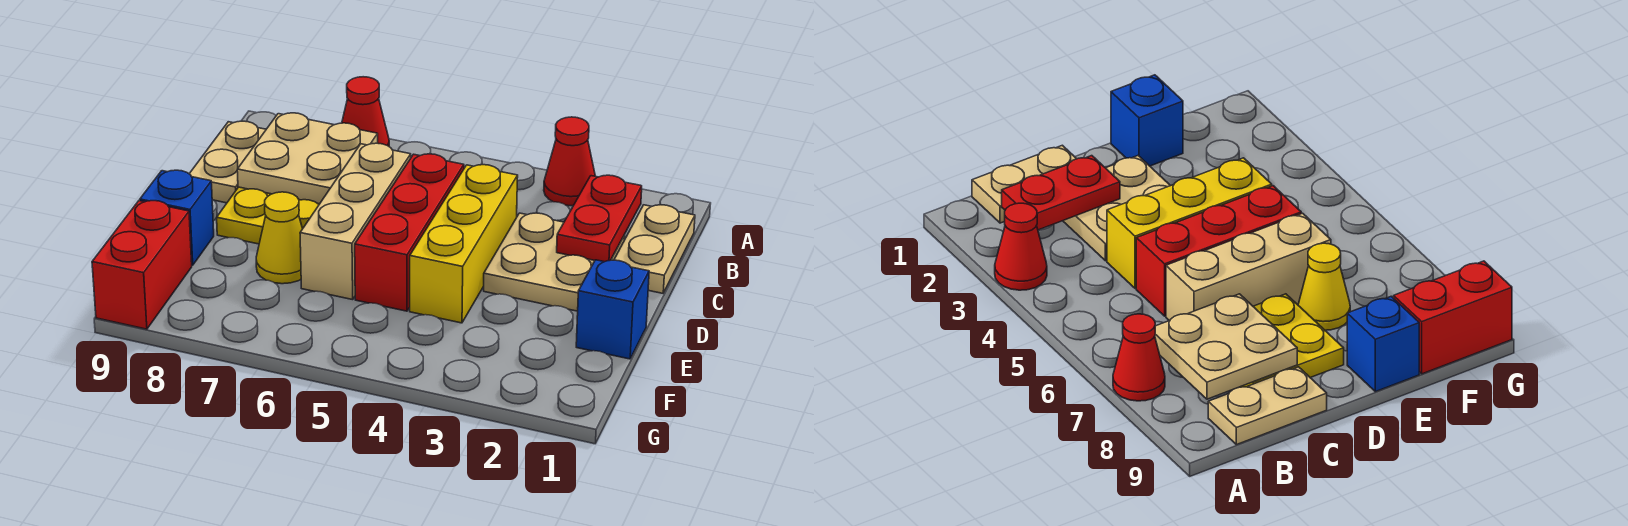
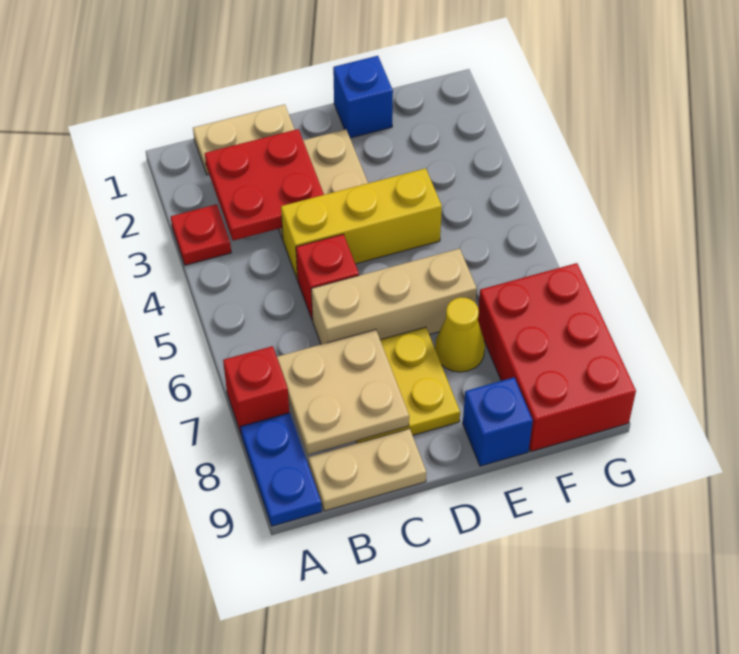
red cone A3 level 1 -> red plate A3 level 1
red cone A7 level 1 -> red brick A7 level 1
none -> blue plate A8:A9 level 1
red plate B2:C2 level 2 -> red plate B2:C3 level 2
red brick C5:E5 level 1 -> red brick C5 level 1
red brick F9:G9 level 1 -> red brick F7:G9 level 1

